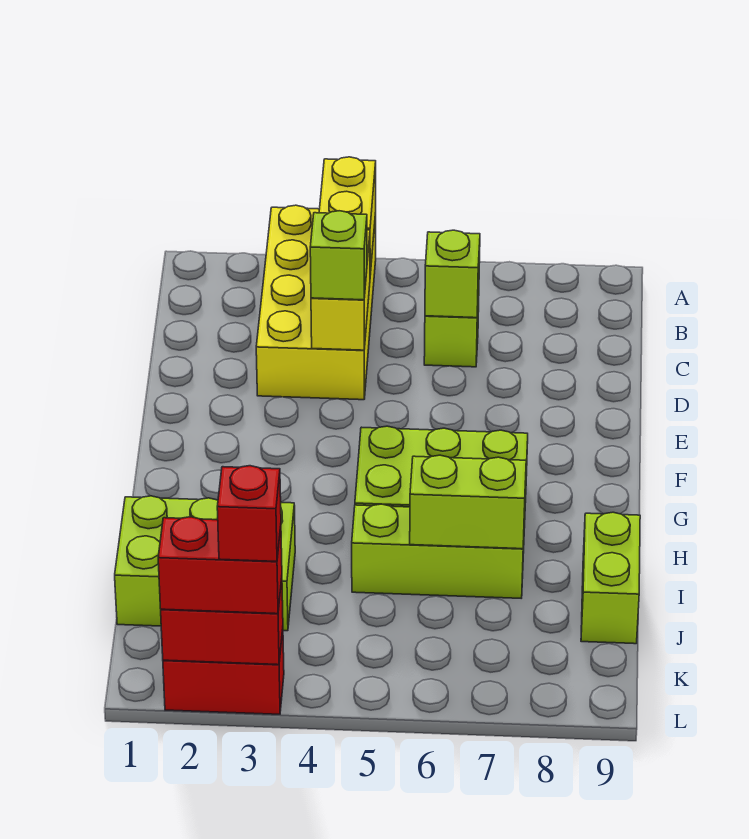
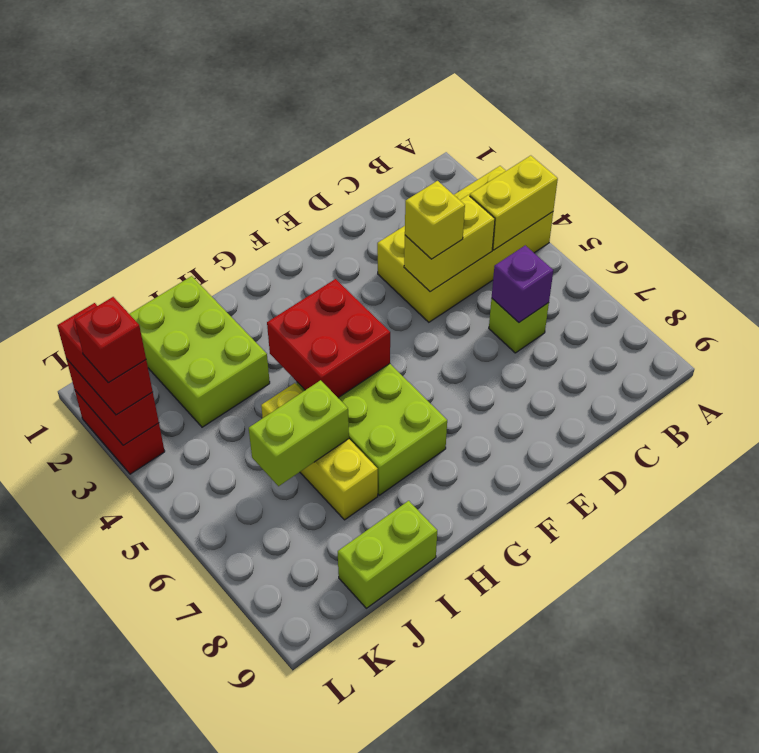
lime brick C6 level 2 -> purple brick C6 level 2
lime brick D4 level 3 -> yellow brick D4 level 3
none -> red brick G4:H5 level 2
lime brick I5:I7 level 1 -> yellow brick I5:I7 level 1
lime brick I6:I7 level 2 -> lime brick I6:J6 level 2

